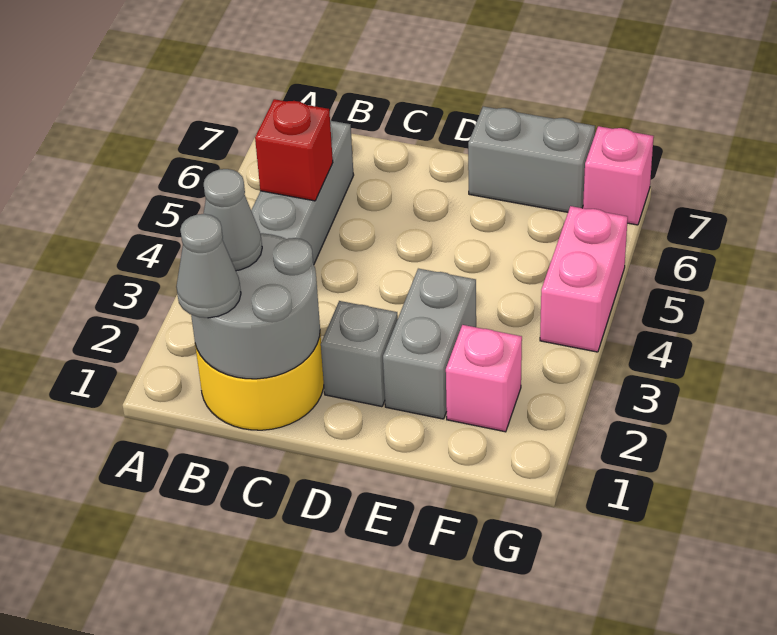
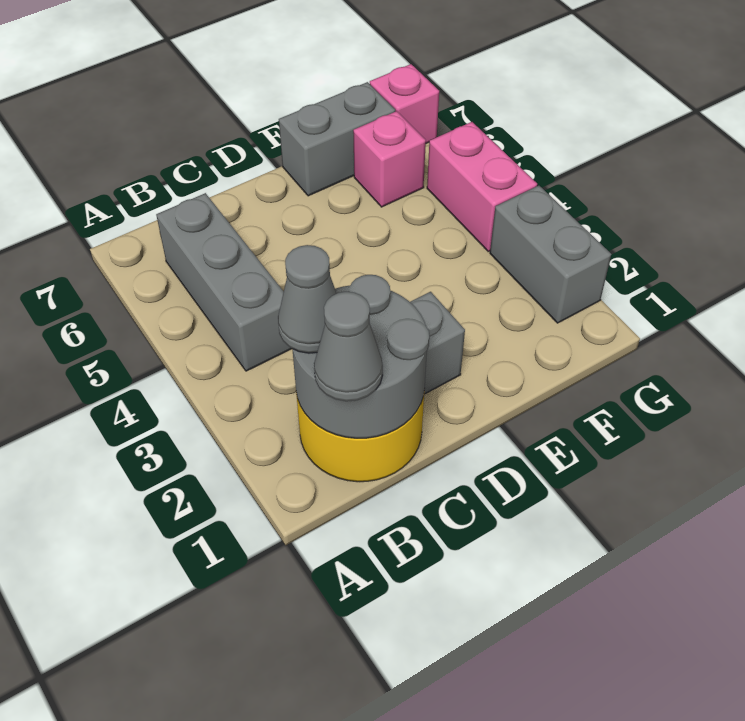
red brick B5 level 2 -> none
grey brick E2:E3 level 1 -> grey brick G2:G3 level 1
pink brick F2 level 1 -> pink brick F6 level 1

